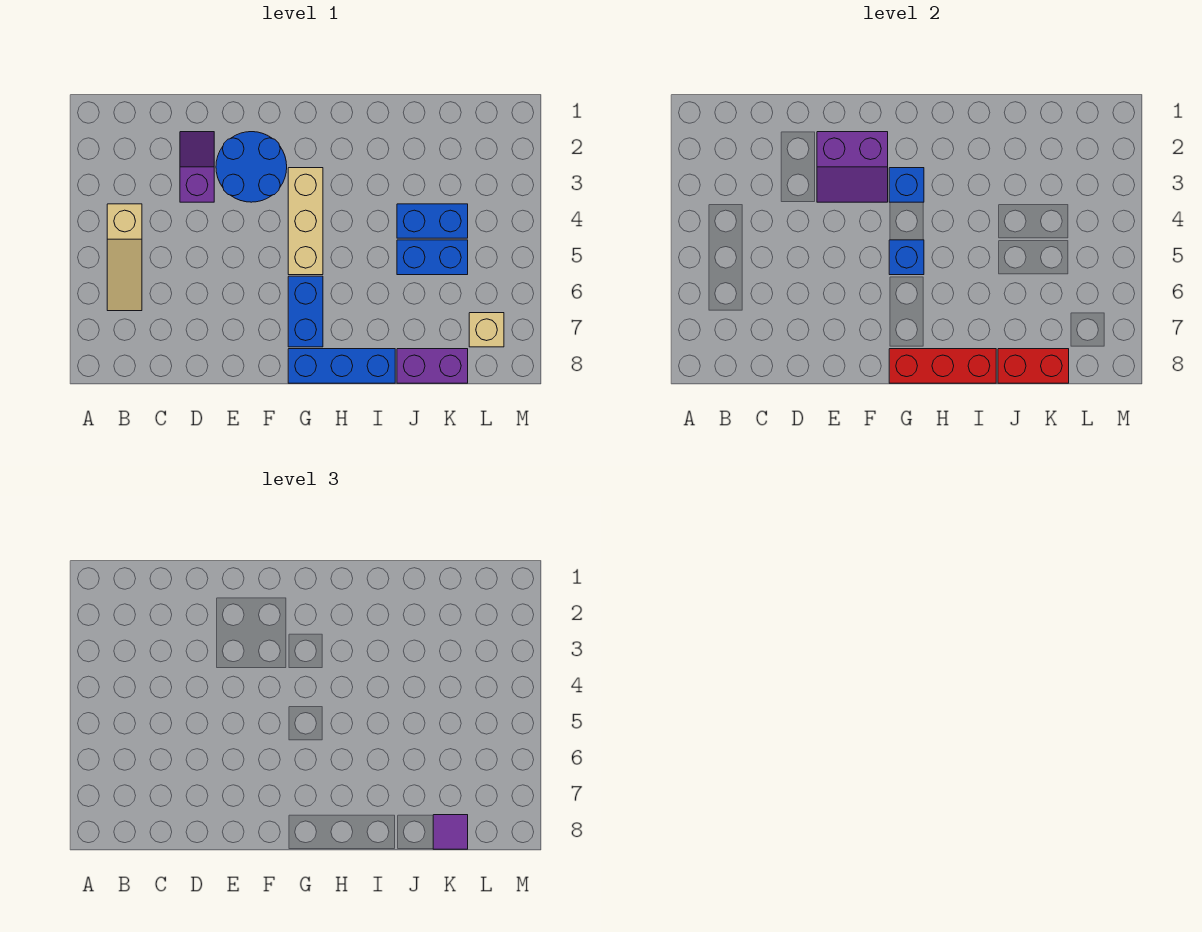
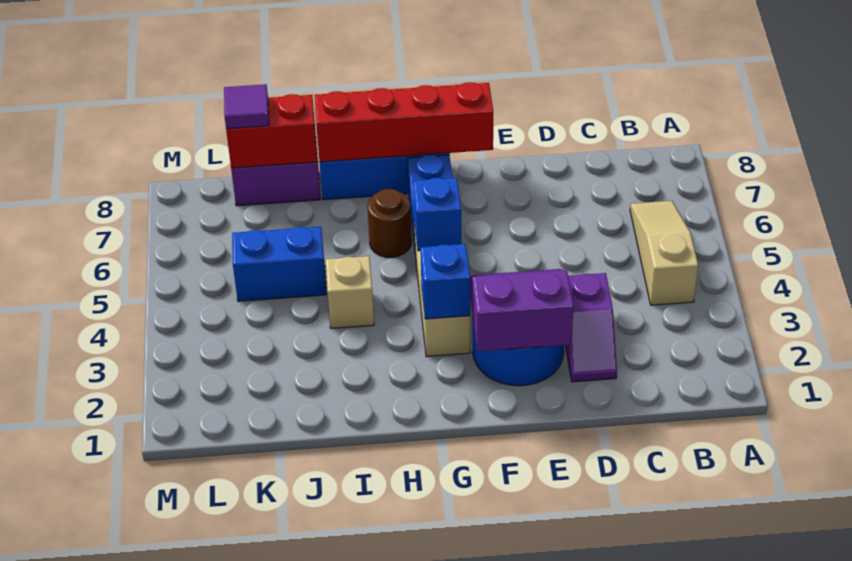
red brick G8:I8 level 2 -> red brick F8:I8 level 2
none -> brown round brick H6 level 1
blue brick J4:K4 level 1 -> none
tan brick L7 level 1 -> tan brick I4 level 1

